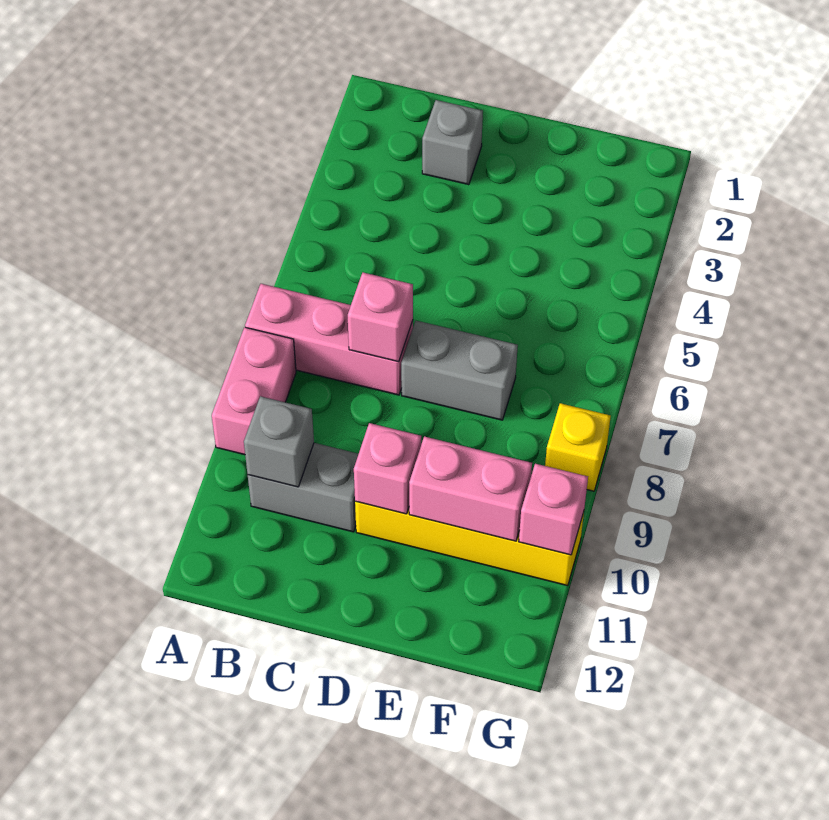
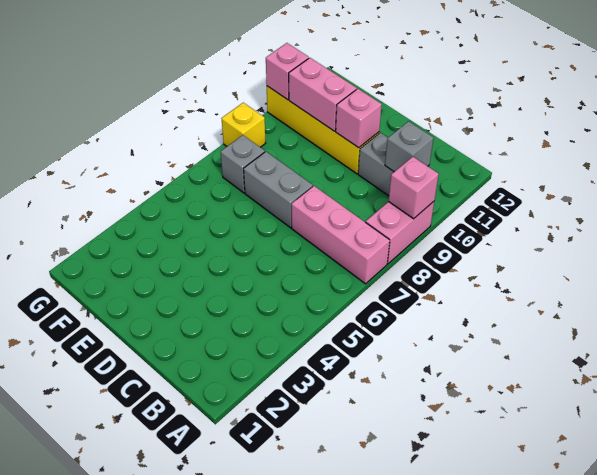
grey brick C2 level 1 -> grey brick F7 level 1
pink brick C7 level 2 -> pink brick A9 level 2

